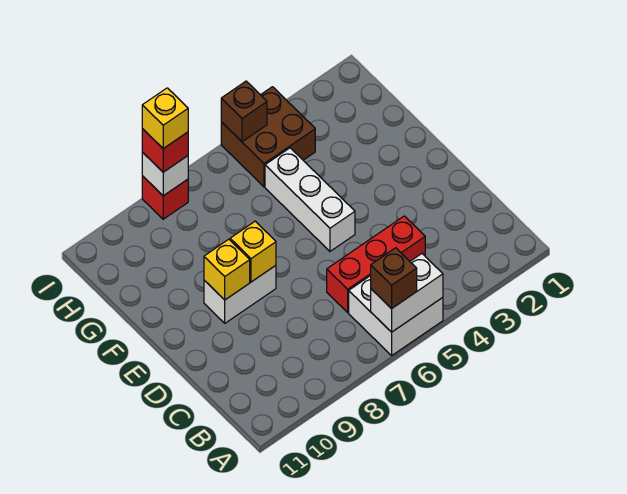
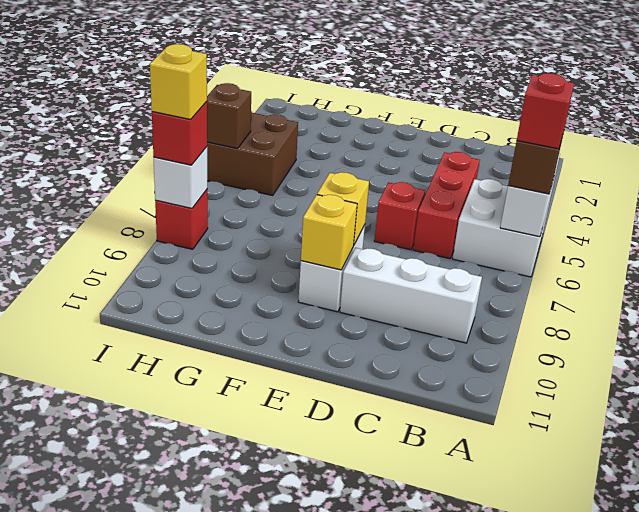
none -> red brick A6 level 4
none -> red brick D6 level 1
white brick E5:G5 level 1 -> white brick B9:D9 level 1

